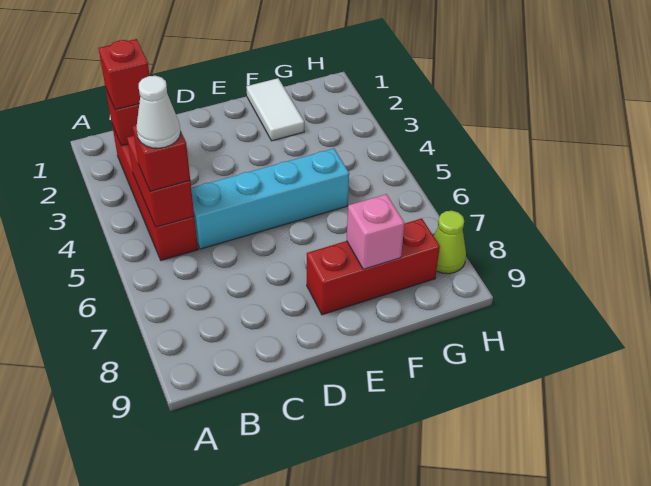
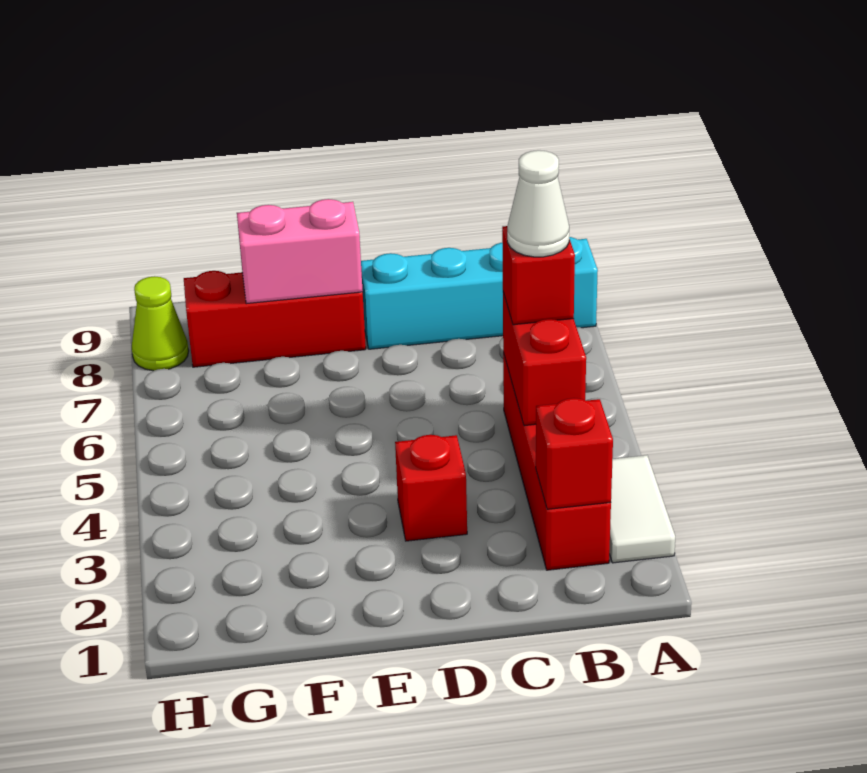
red brick B2 level 3 -> red brick D3 level 1
cyan brick C5:F5 level 1 -> cyan brick A8:D8 level 1
white tile F1:F2 level 1 -> white tile A2:A3 level 1
pink brick F8 level 2 -> pink brick E8:F8 level 2

